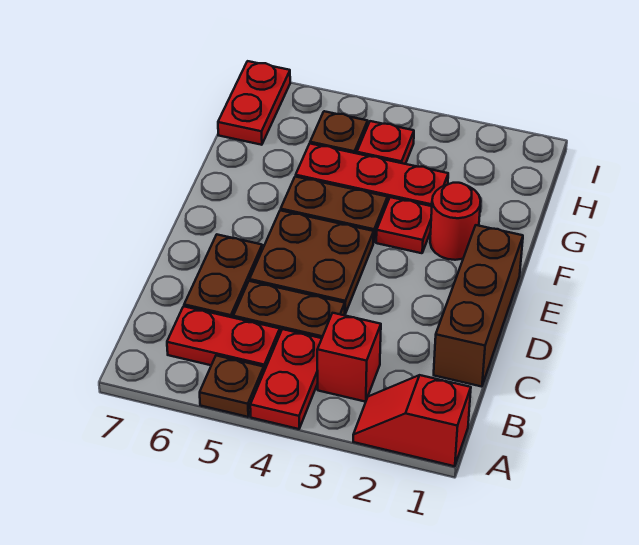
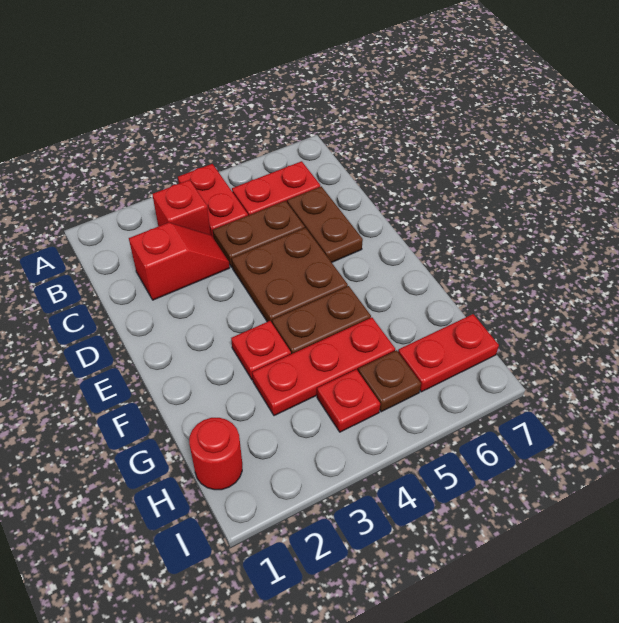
red slope A1:A2 level 1 top 1 -> red slope C2:C3 level 1 top 2
brown plate A5 level 1 -> none
brown brick C1:E1 level 1 -> none
red round brick F2 level 1 -> red round brick H1 level 1
red plate H7:I7 level 1 -> red plate H6:H7 level 1

